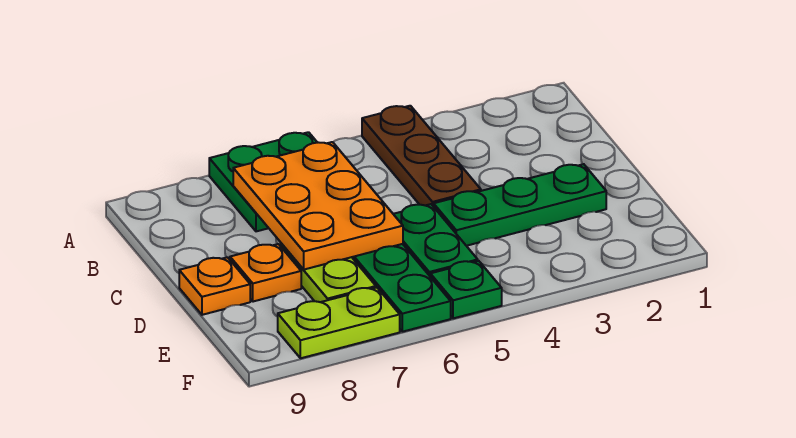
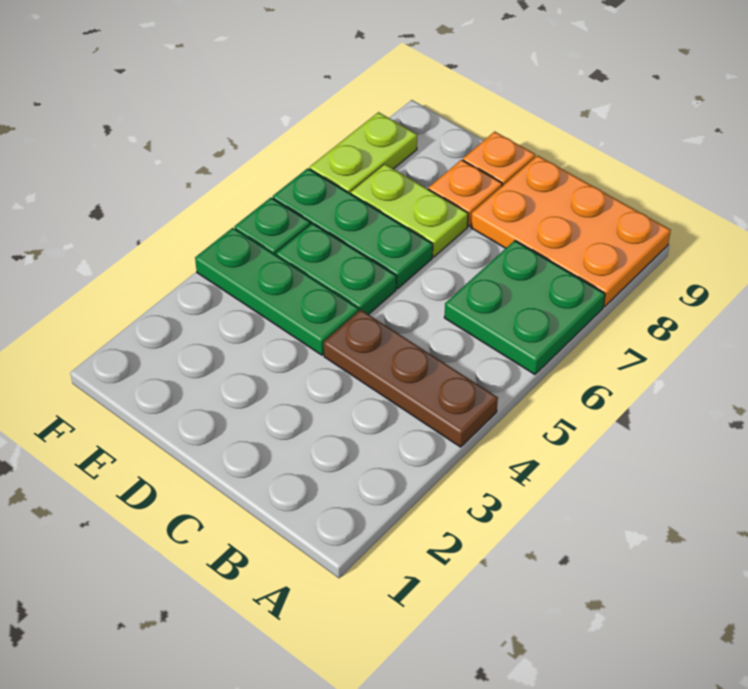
orange plate B6:D7 level 2 -> orange plate A8:C9 level 1
green plate D2:D4 level 1 -> green plate D4:F4 level 1

